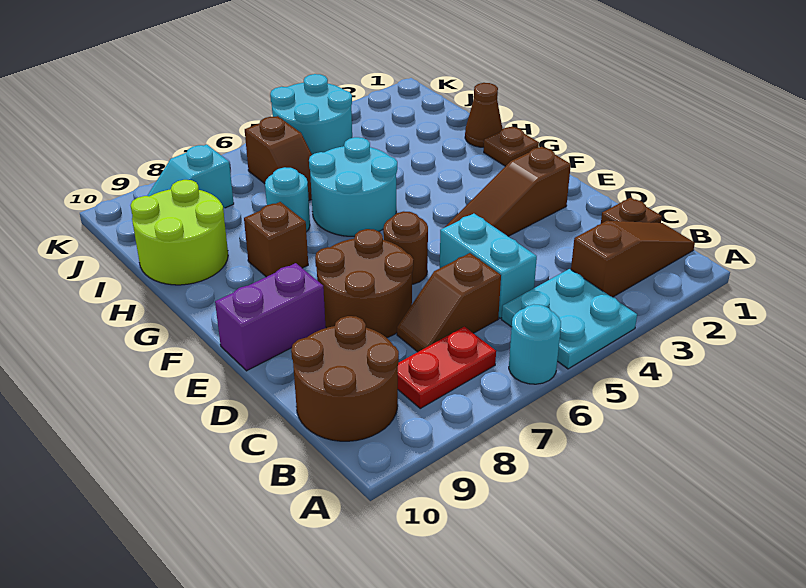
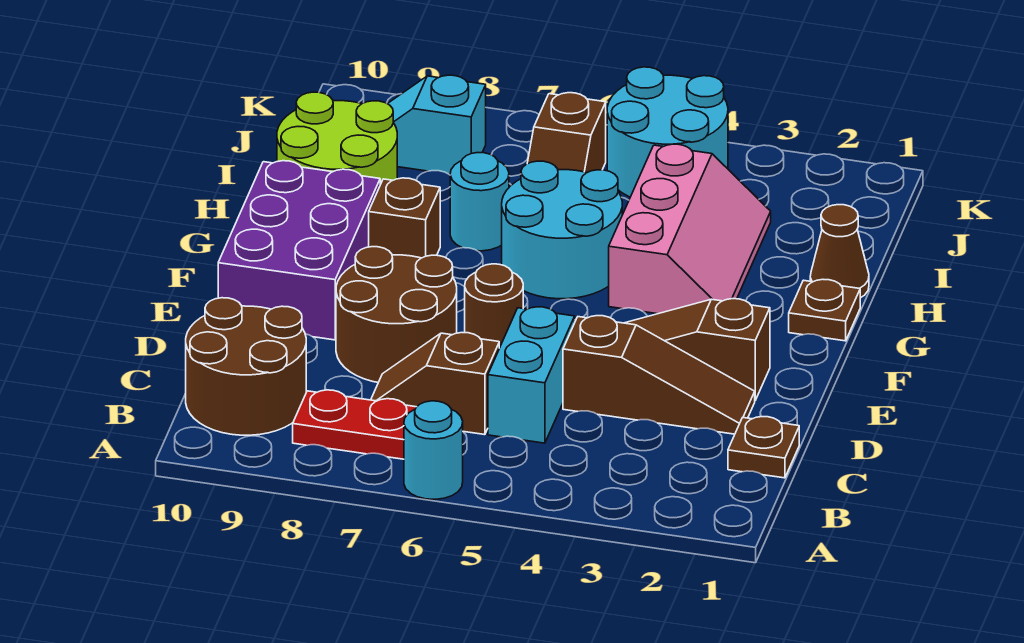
cyan plate A4:B5 level 1 -> none
brown slope B1:B3 level 1 top 3 -> brown slope D2:D4 level 1 top 4
purple brick E9:E10 level 1 -> purple brick E9:G10 level 1
none -> pink slope G3:I4 level 1 top 4

